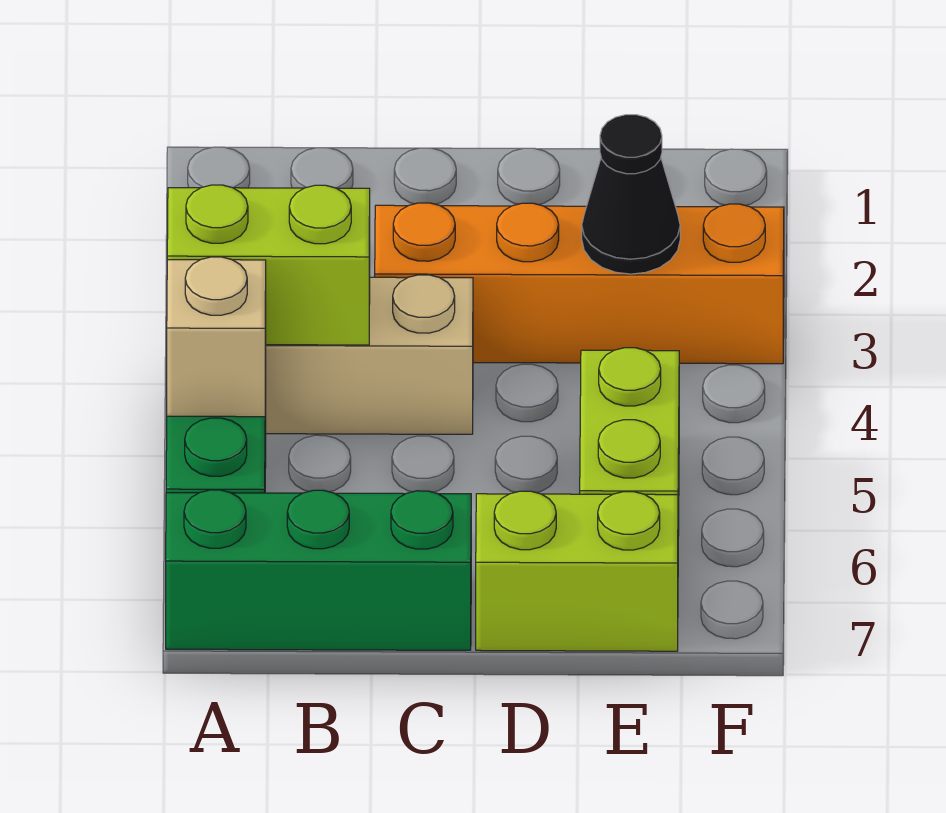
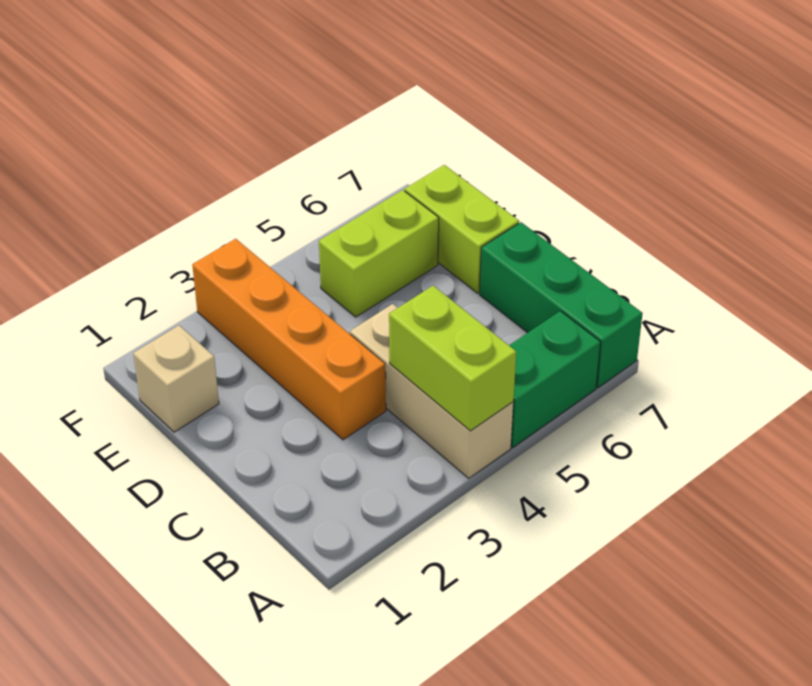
tan brick A5 level 2 -> tan brick E1 level 1
black cone E3 level 2 -> none

